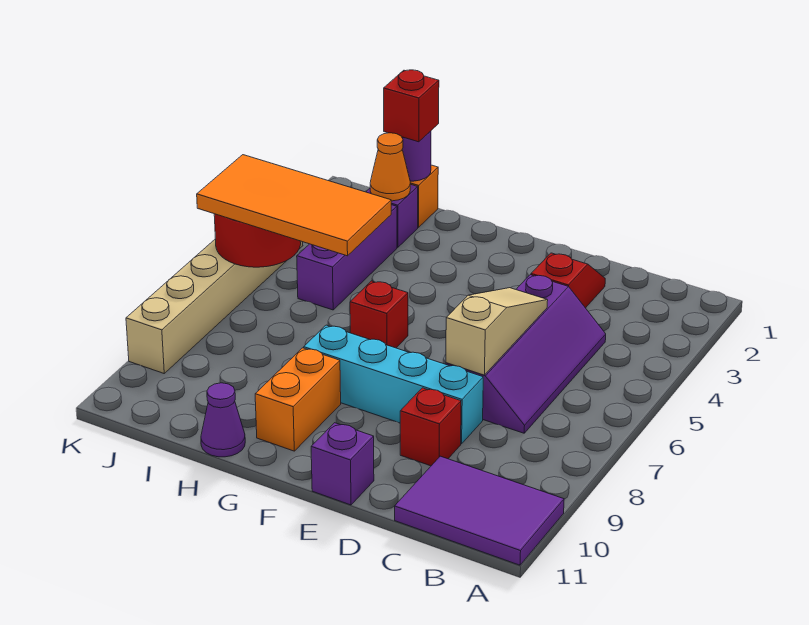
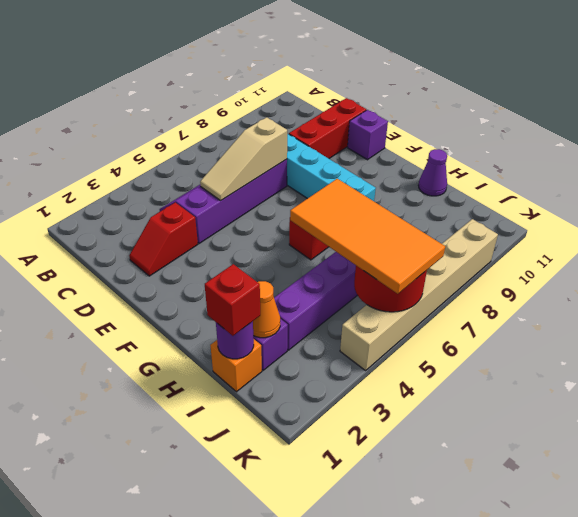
purple tile A10:C11 level 1 -> none
red brick D9 level 1 -> red brick D9:D11 level 1
orange brick G9:G10 level 1 -> none

